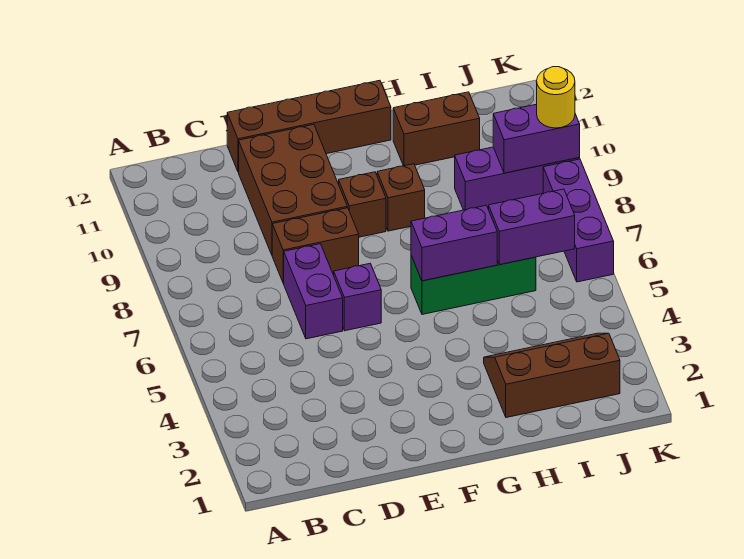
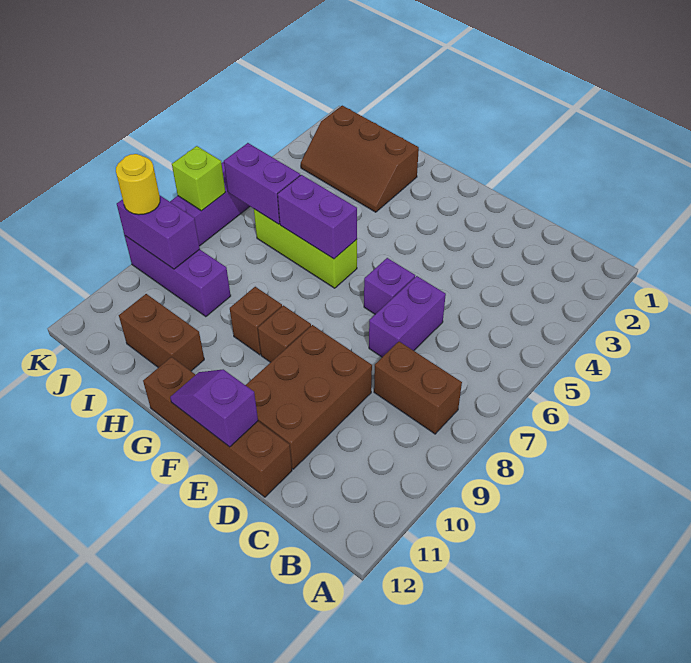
brown brick D8:E8 level 1 -> brown brick B8:C8 level 1
none -> purple slope E12:F12 level 2 top E
green brick G6:I6 level 1 -> lime brick G6:I6 level 1
none -> lime brick K7 level 2

